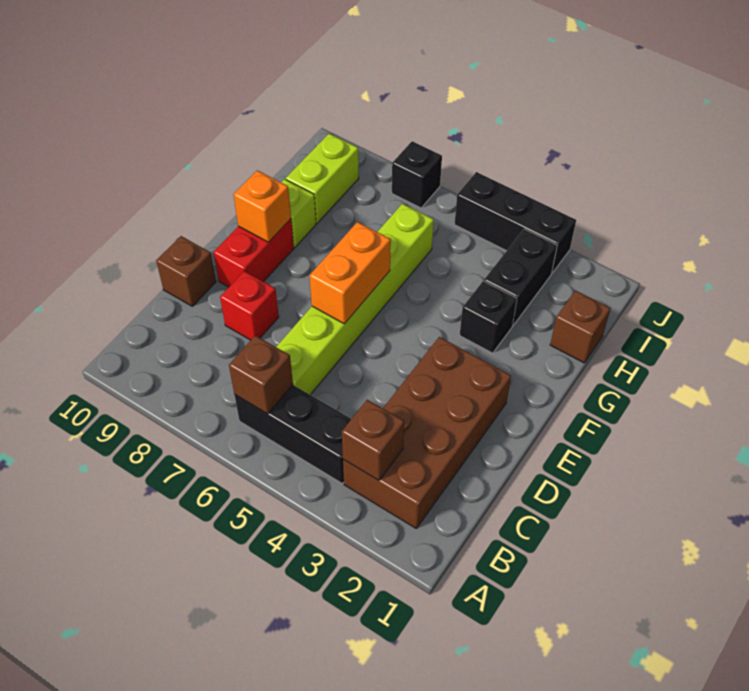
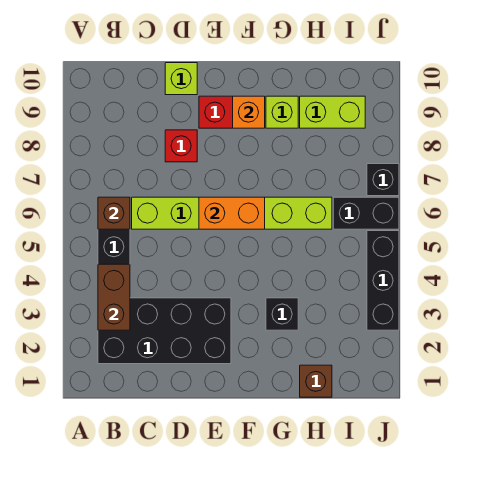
brown brick B2:E3 level 1 -> black brick B2:E3 level 1
brown brick B3 level 2 -> brown brick B3:B4 level 2
brown brick D10 level 1 -> lime brick D10 level 1
black brick H3:I3 level 1 -> black brick I6:J6 level 1

